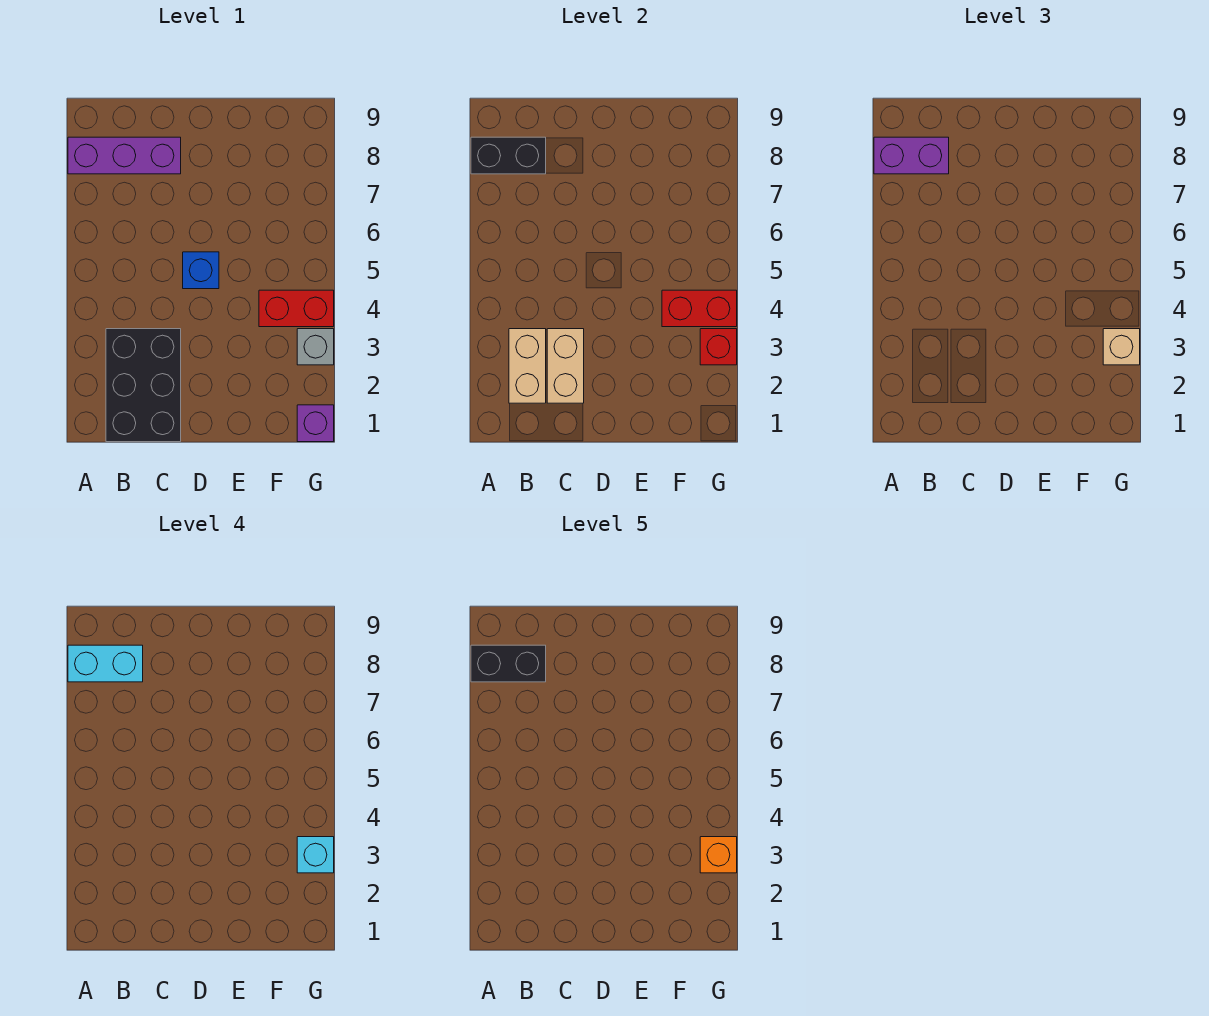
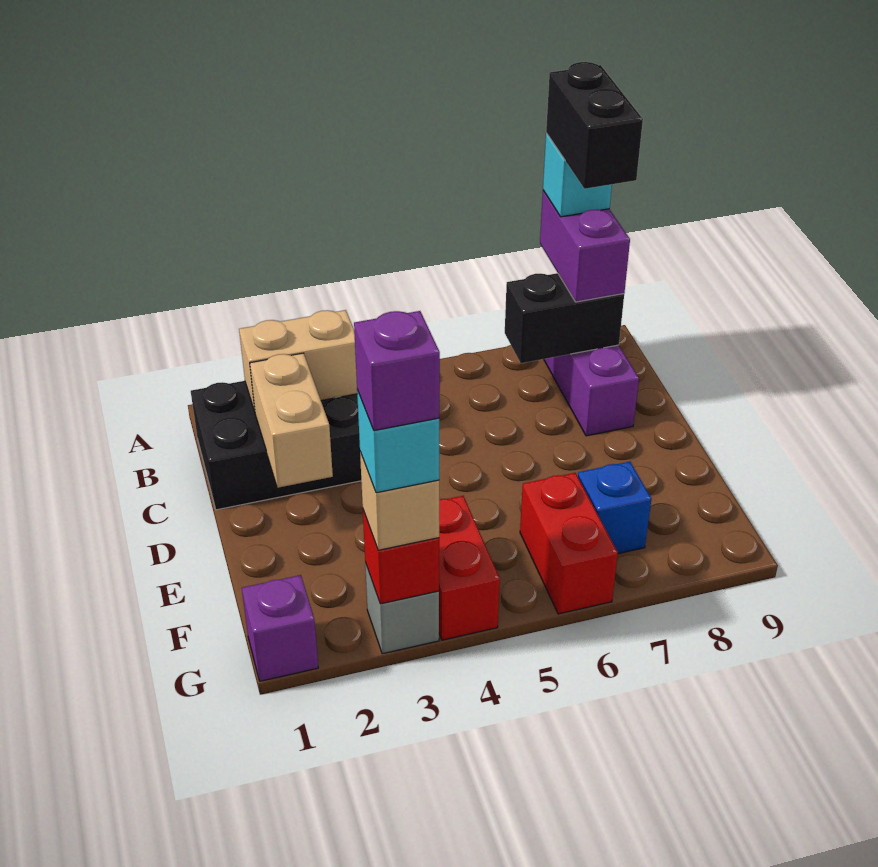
black brick A8:B8 level 2 -> black brick B7:B8 level 2
cyan brick A8:B8 level 4 -> cyan brick A8 level 4
tan brick C2:C3 level 2 -> tan brick C2:D2 level 2
blue brick D5 level 1 -> blue brick F7 level 1
red brick F4:G4 level 2 -> red brick F6:G6 level 1
orange brick G3 level 5 -> purple brick G3 level 5

